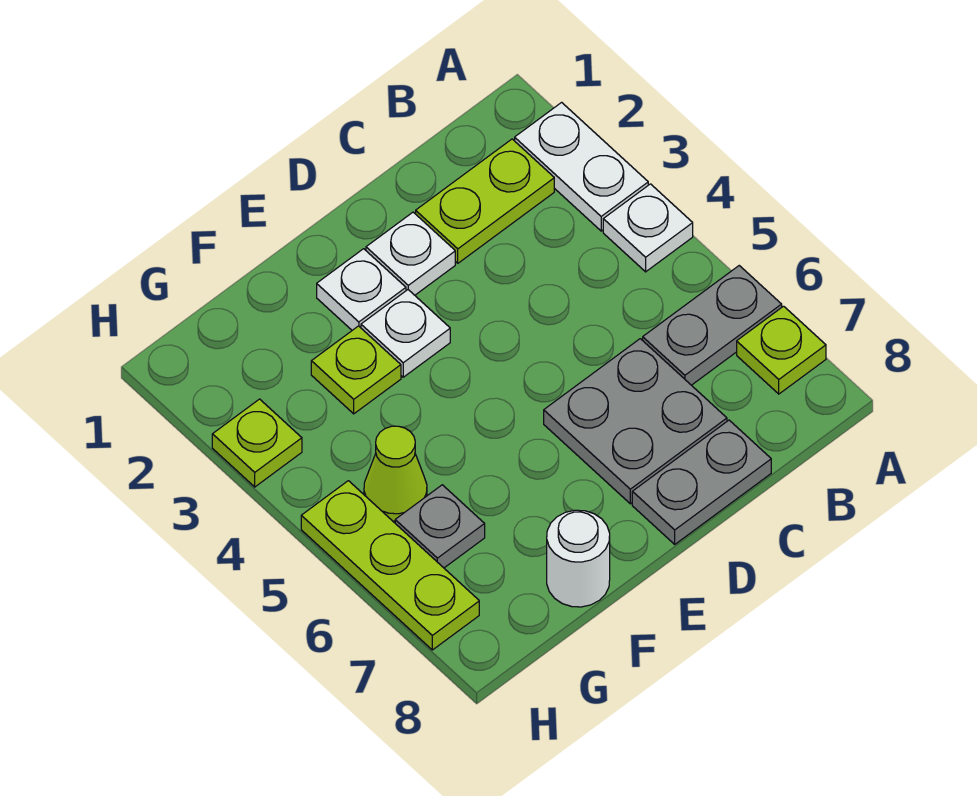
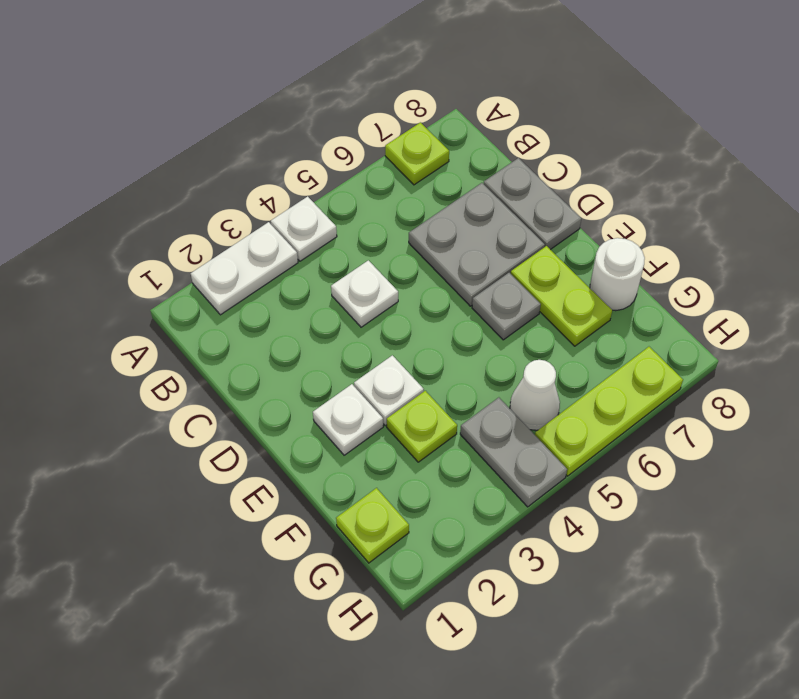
grey plate A6:B6 level 1 -> grey plate G4:H4 level 1
lime plate B2:C2 level 1 -> lime plate E7:F7 level 1
white plate D2 level 1 -> white plate C4 level 1
lime cone G5 level 1 -> white cone G5 level 1
grey plate G6 level 1 -> grey plate E6 level 1
lime plate H3 level 1 -> lime plate G1 level 1

